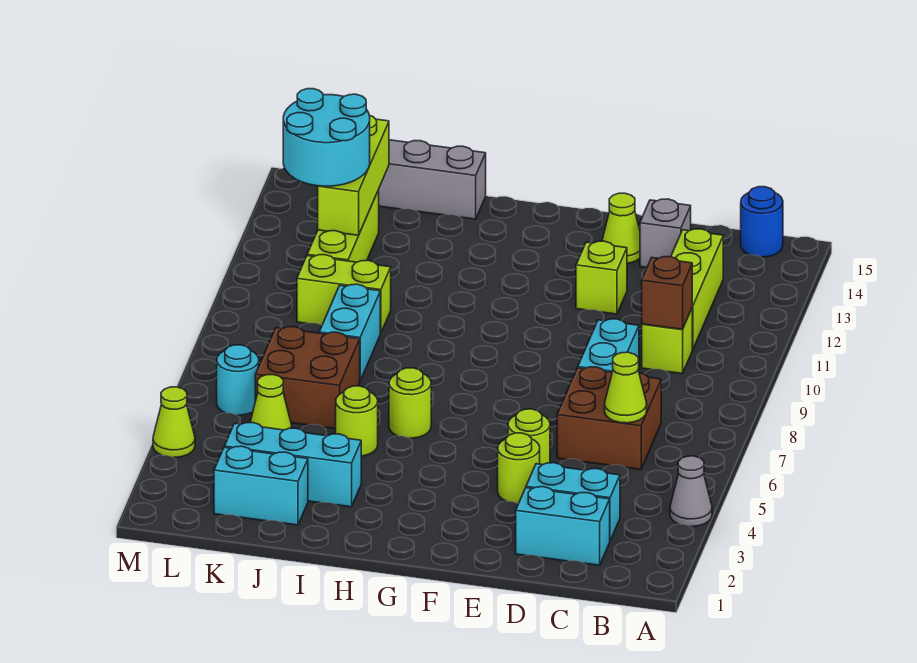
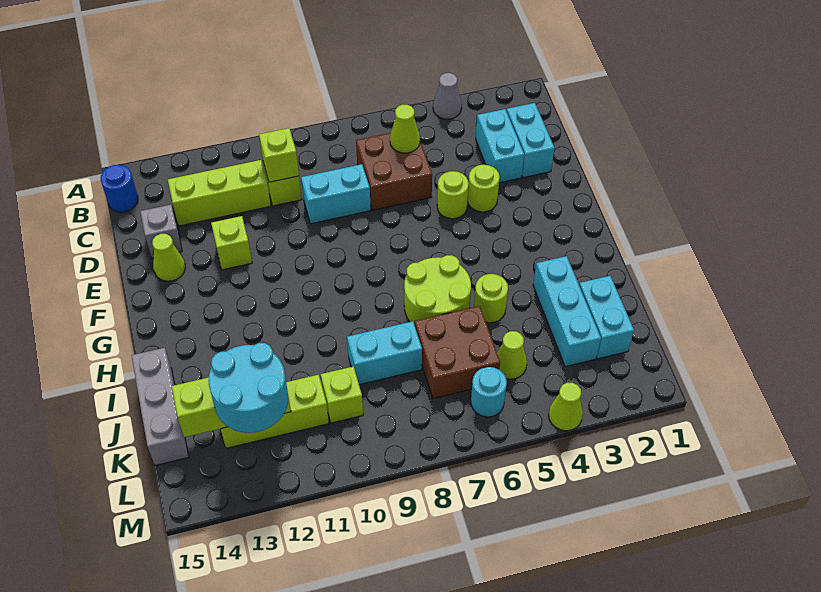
brown brick C10 level 2 -> lime brick C10 level 2
lime round brick H6 level 1 -> lime round brick H6:I7 level 1
lime brick J10:K10 level 1 -> lime brick K10 level 1

